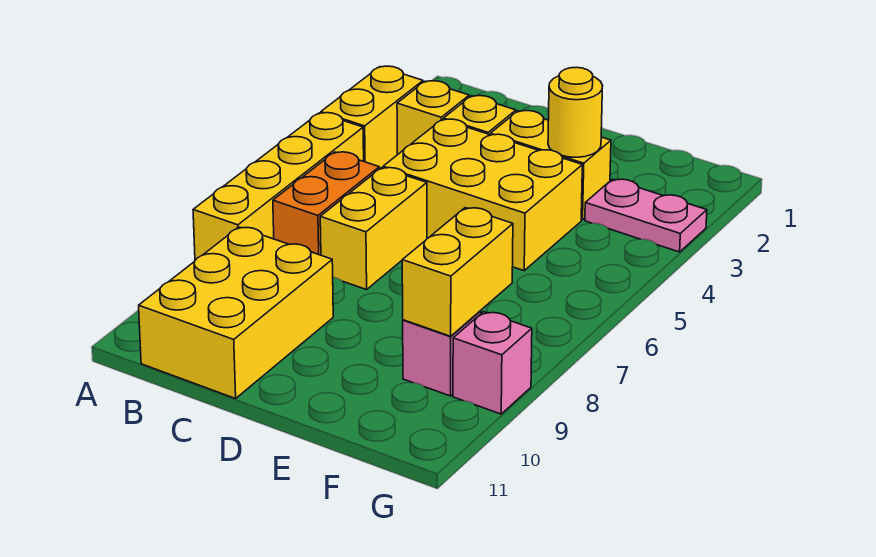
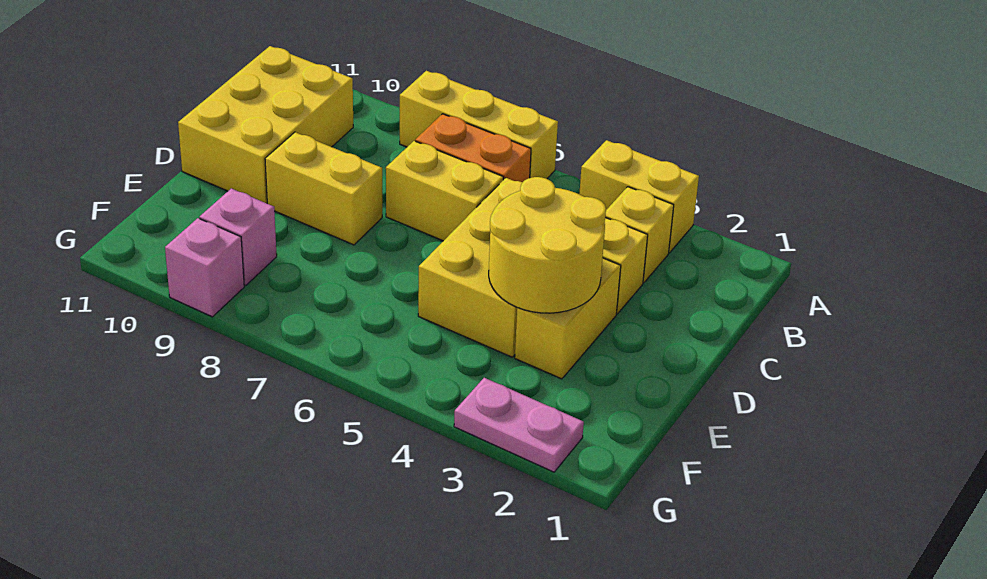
yellow brick A5:A8 level 1 -> yellow brick A6:A8 level 1
yellow brick B9:C11 level 1 -> yellow brick B10:D11 level 1
yellow round brick E3 level 2 -> yellow round brick D3:E4 level 2
pink plate F3:G3 level 1 -> pink plate G2:G3 level 1
yellow brick F8:F9 level 2 -> yellow brick D8:D9 level 1

